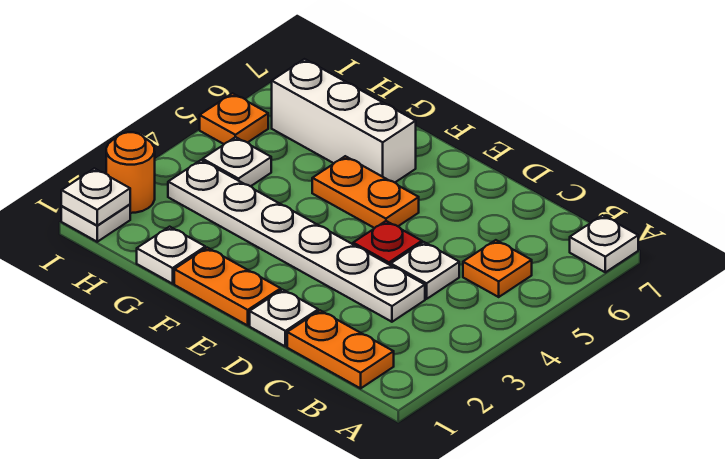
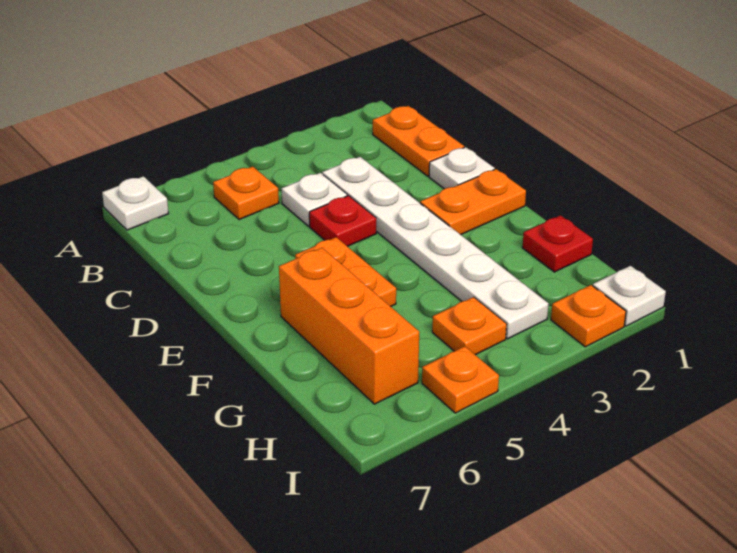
orange plate E1:F1 level 1 -> orange plate E1:E2 level 1
white brick F6:H6 level 1 -> orange brick F6:H6 level 1
white plate G1 level 1 -> red plate G1 level 1
white plate H4 level 1 -> orange plate H4 level 1
white plate I1 level 2 -> none
orange round brick I2 level 1 -> orange plate I2 level 1

